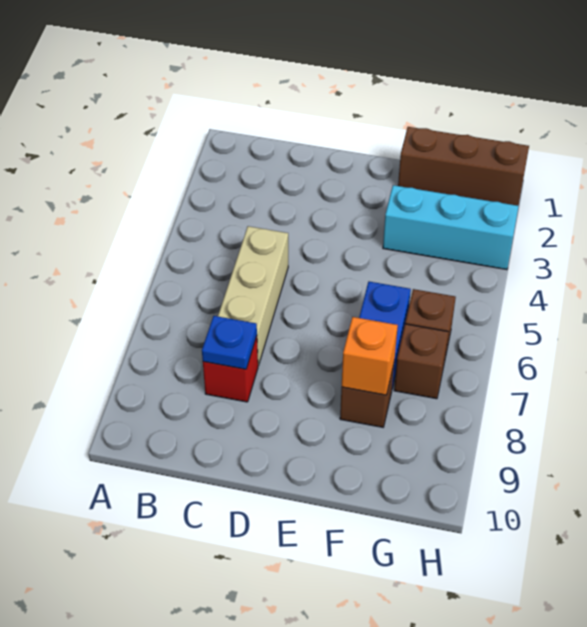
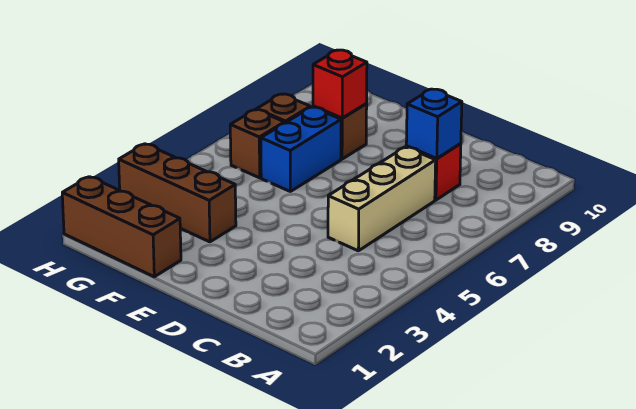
blue plate C8 level 2 -> blue brick C8 level 2
cyan brick F3:H3 level 1 -> brown brick F3:H3 level 1
orange brick F8 level 2 -> red brick F8 level 2

